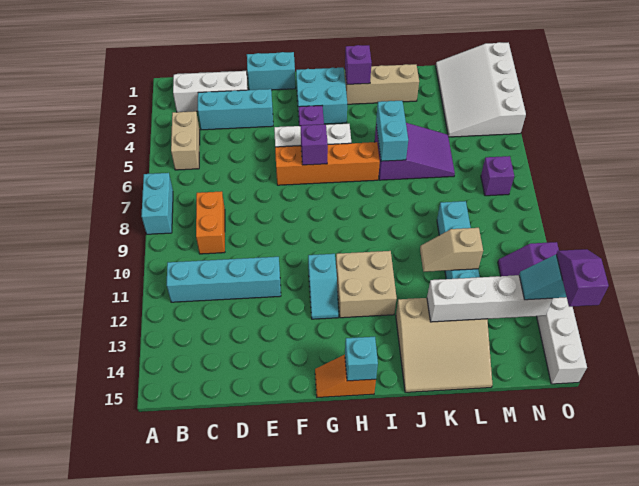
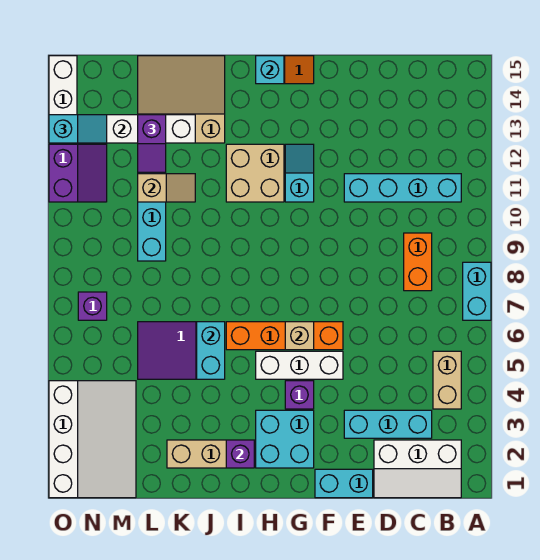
purple brick G6 level 2 -> tan brick G6 level 2
purple slope O13:O14 level 4 top 14 -> purple slope L12:L13 level 3 top 13

